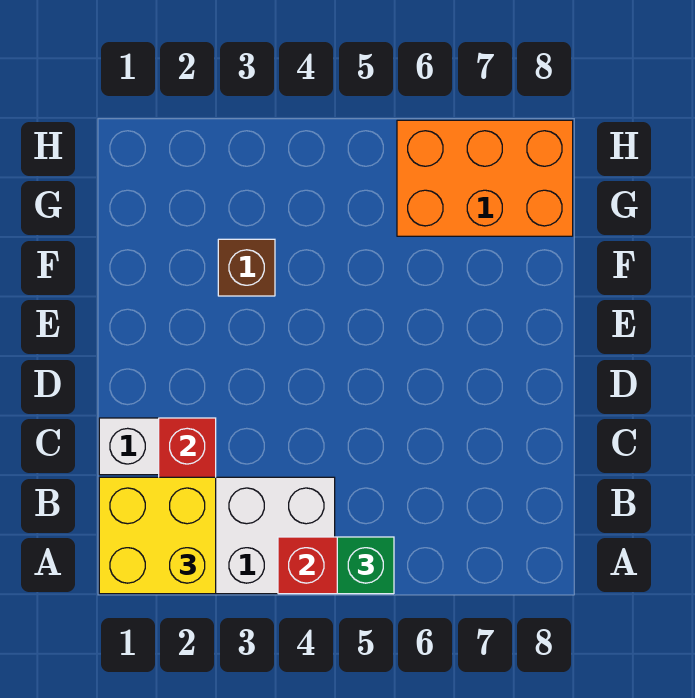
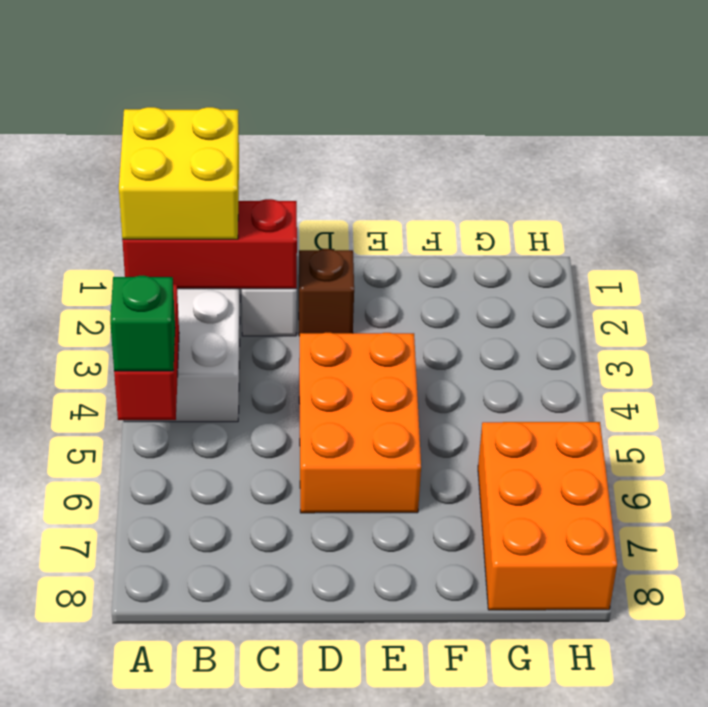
none -> orange brick D4:E6 level 1
brown brick F3 level 1 -> brown brick D2 level 1

